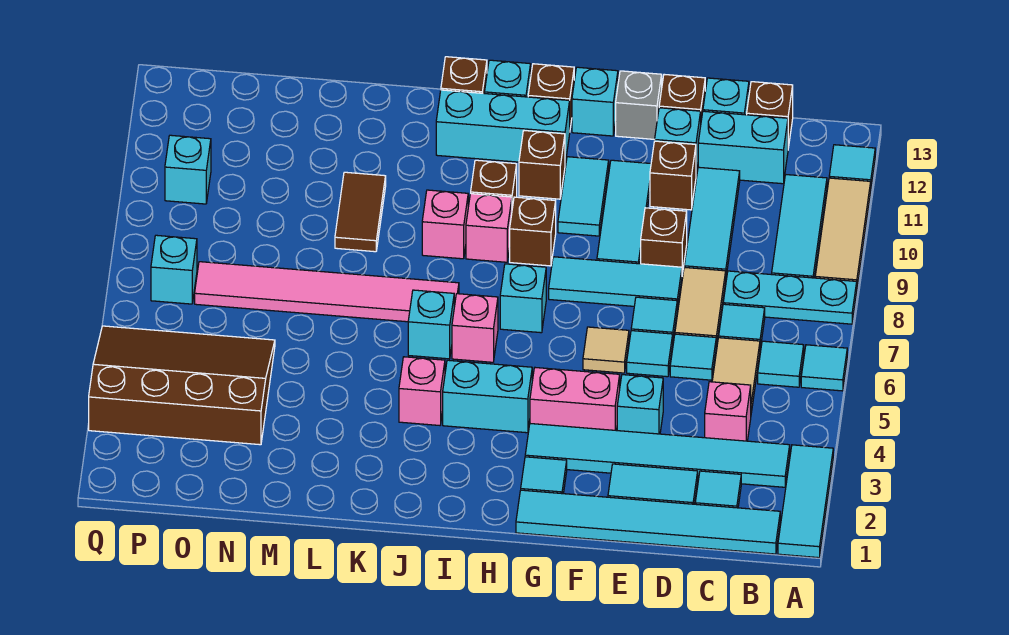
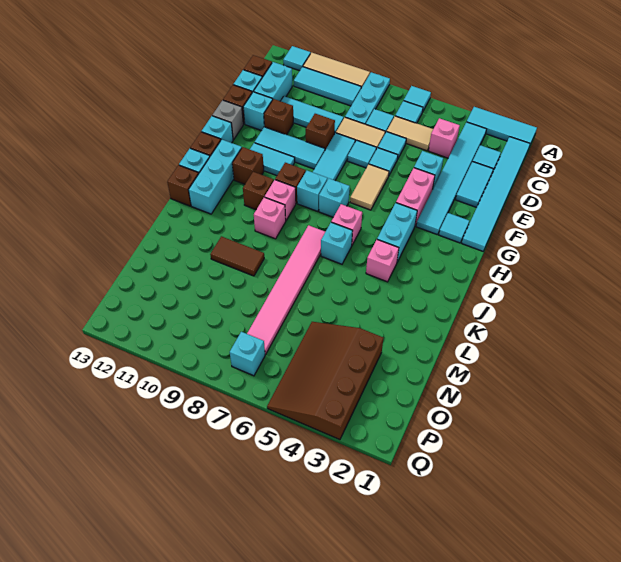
tan tile F6 level 1 -> tan tile F6:G6 level 1
cyan brick P10 level 1 -> cyan brick H8 level 1

